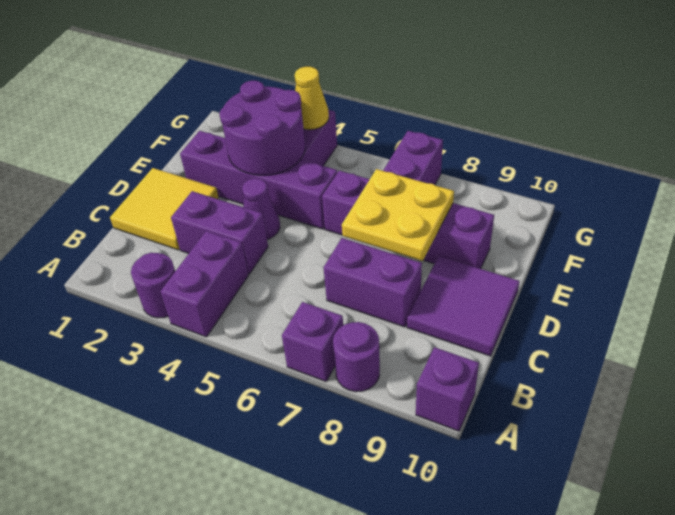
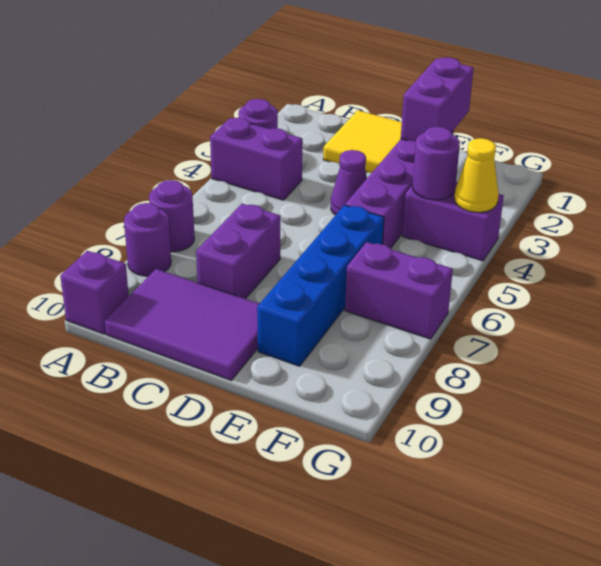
purple brick A7 level 1 -> purple round brick A7 level 1
purple brick C3:C4 level 1 -> purple brick E1:E2 level 2
purple tile C9:D10 level 1 -> purple tile B9:D10 level 1
yellow plate D7:E8 level 2 -> none
purple round brick E3:F4 level 2 -> purple round brick F4 level 2
purple brick E6:E9 level 1 -> blue brick E6:E9 level 1

